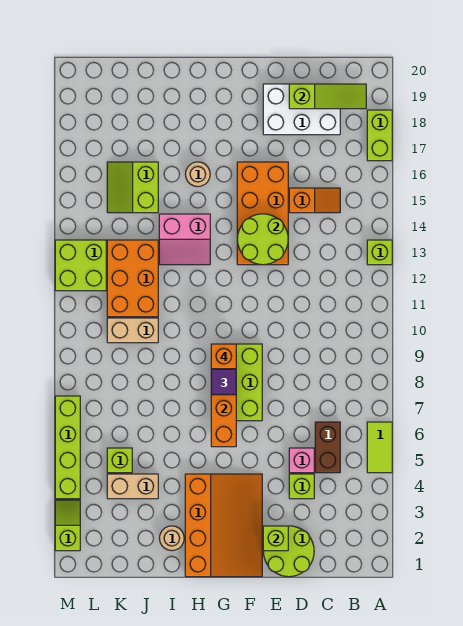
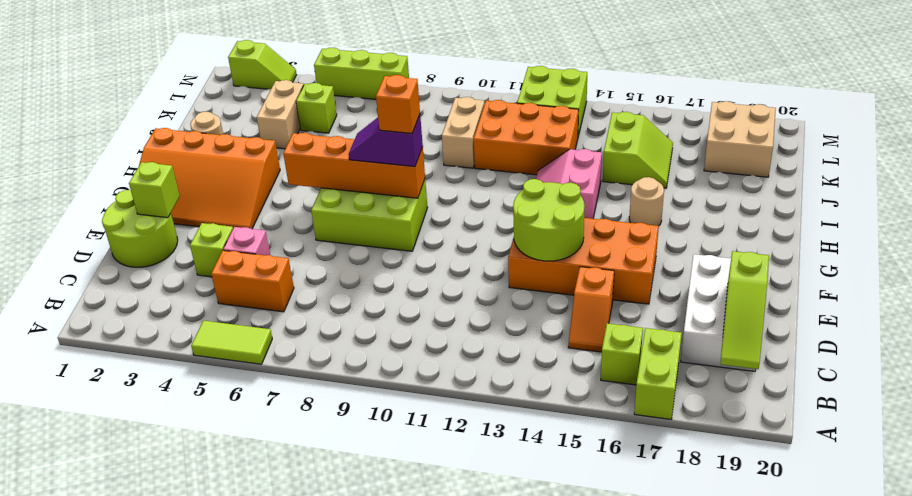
lime brick A13 level 1 -> lime brick B16 level 1
lime brick A17:A18 level 1 -> lime brick A17:B17 level 1
brown brick C5:C6 level 1 -> orange brick C5:C6 level 1
lime slope J15:K16 level 1 top J -> lime slope J15:K16 level 1 top 15
none -> tan brick K18:L19 level 1
lime brick M4:M7 level 1 -> lime brick M5:M7 level 1

